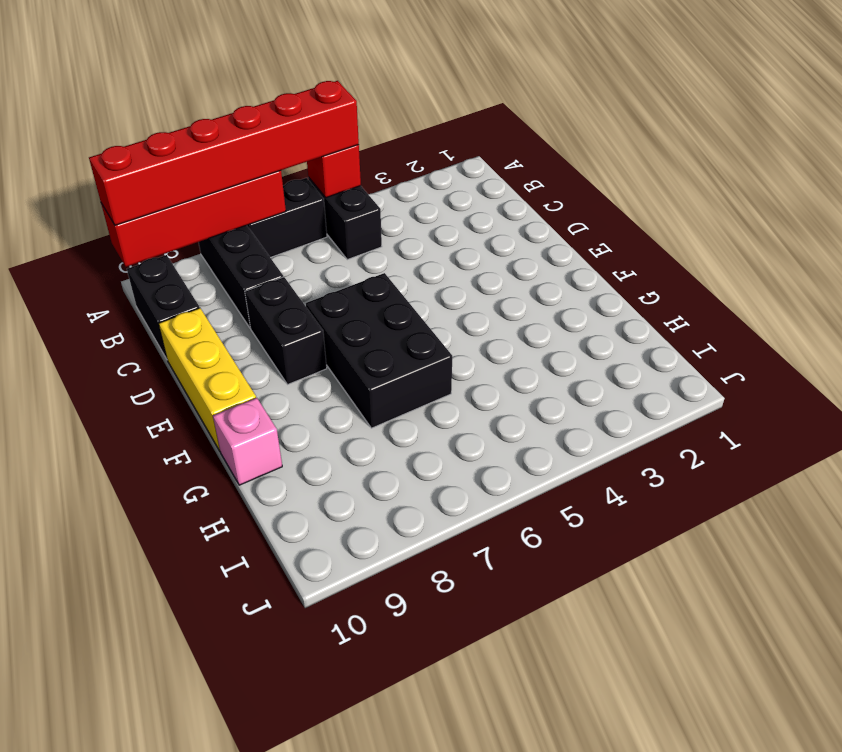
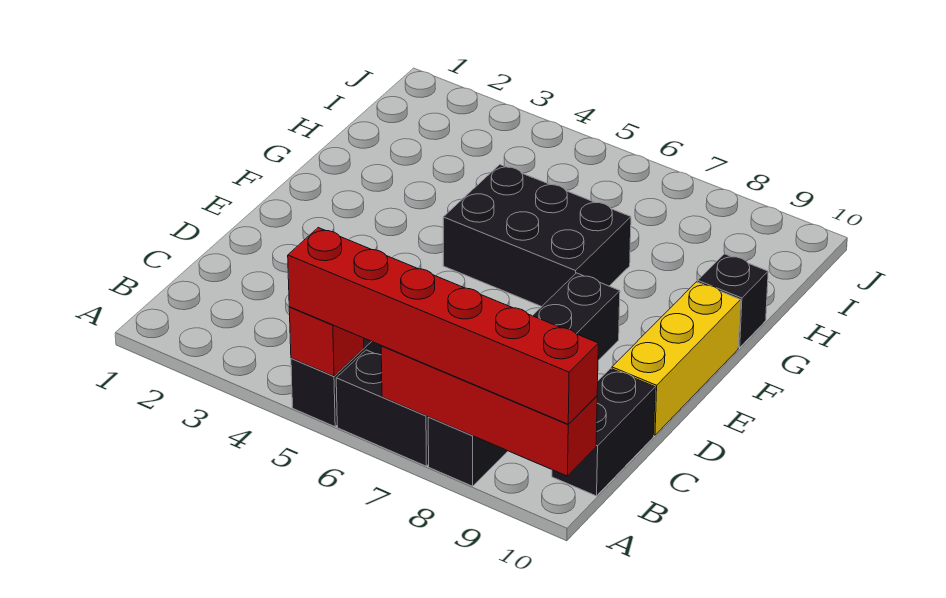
black brick E6:G7 level 1 -> black brick F5:G7 level 1
pink brick G10 level 1 -> black brick G10 level 1

